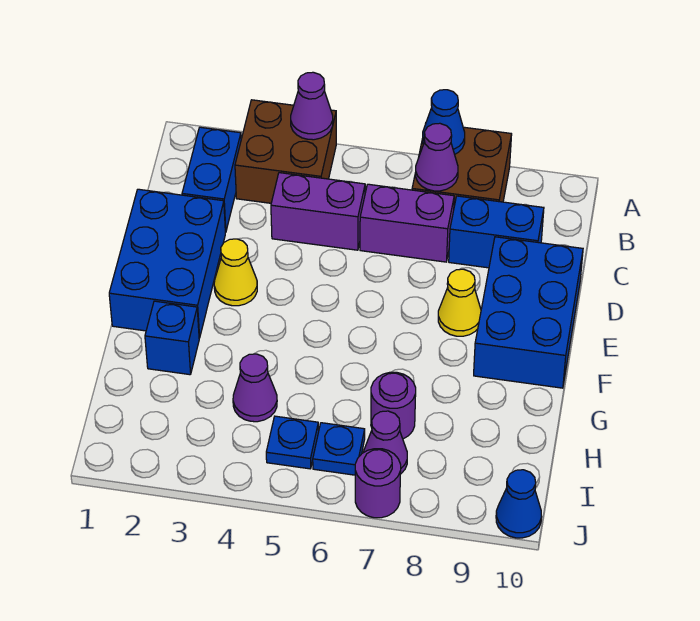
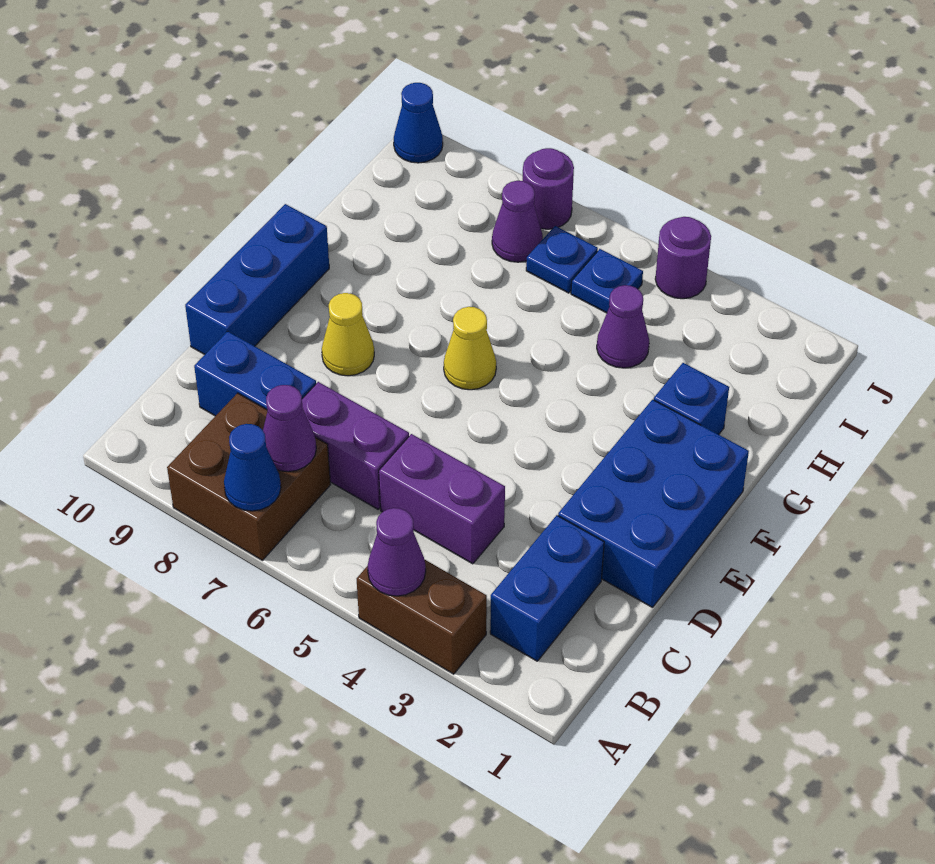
brown brick A3:B4 level 1 -> brown brick A3:A4 level 1
blue brick D9:F10 level 1 -> blue brick D10:F10 level 1
yellow cone E3 level 1 -> yellow cone F6 level 1
purple round brick H7 level 1 -> purple round brick J4 level 1

